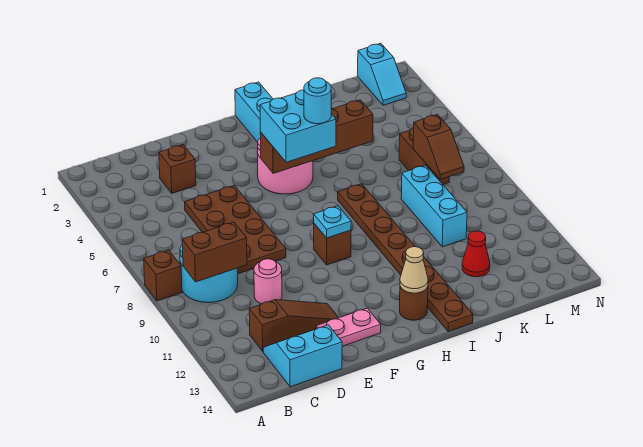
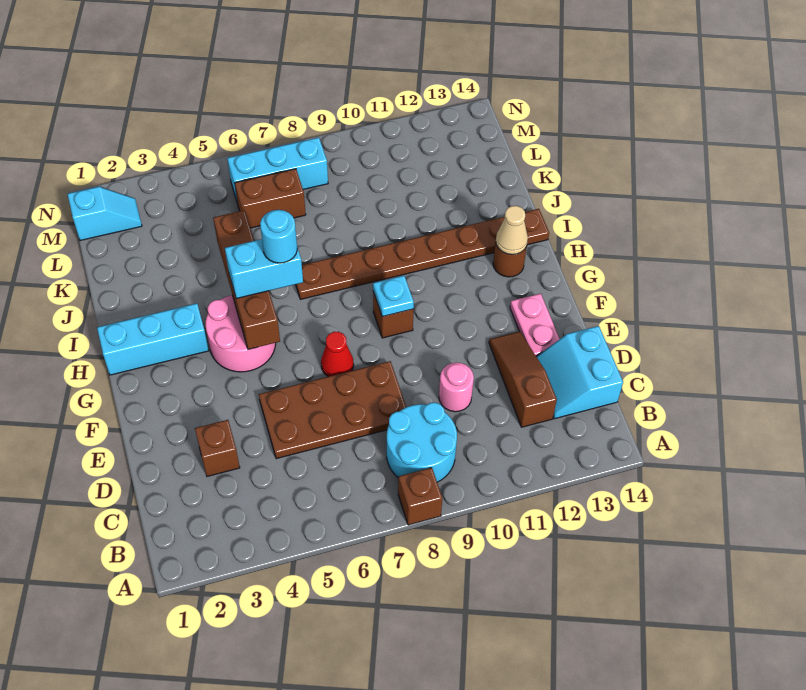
brown brick B9:C9 level 2 -> none
cyan brick G5:H6 level 3 -> cyan brick H5:H6 level 3
cyan brick K8:K10 level 1 -> cyan brick M6:M8 level 1
red cone K12 level 1 -> red cone F7 level 1
brown slope L7:L8 level 2 top 7 -> none

